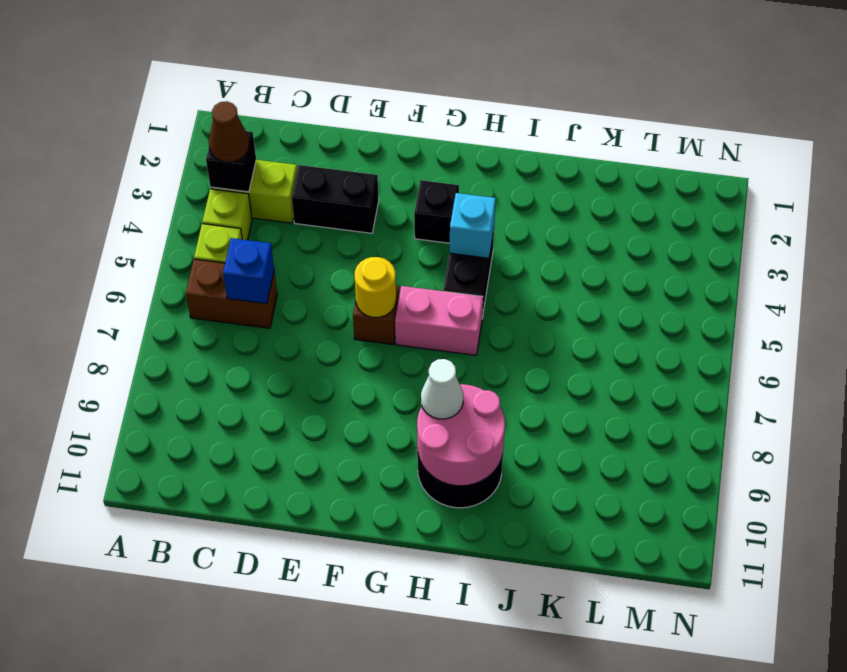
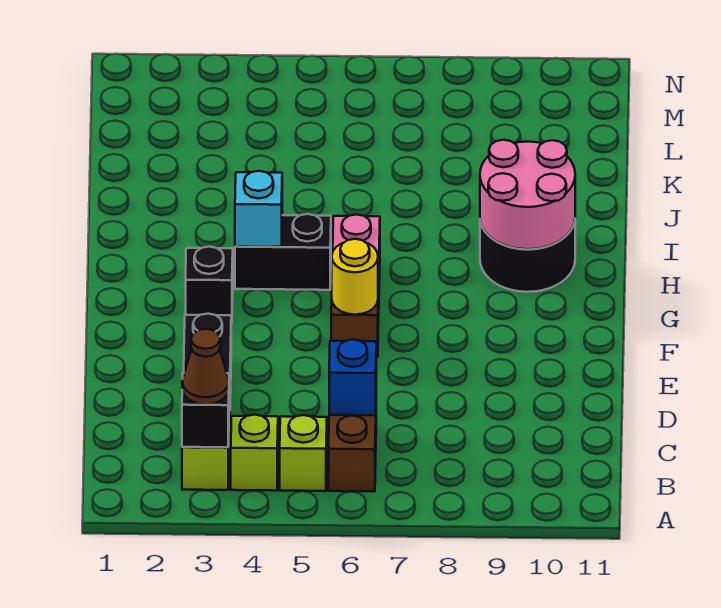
white cone H9 level 3 -> none

